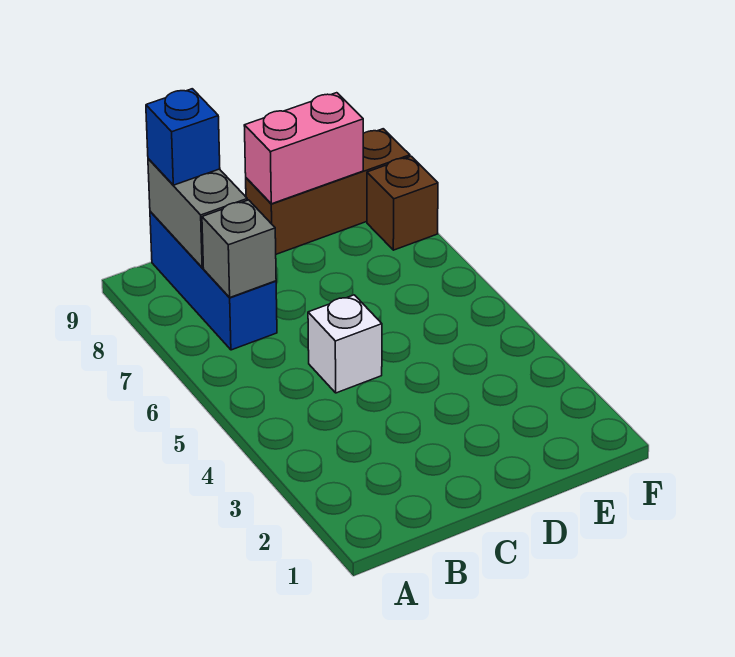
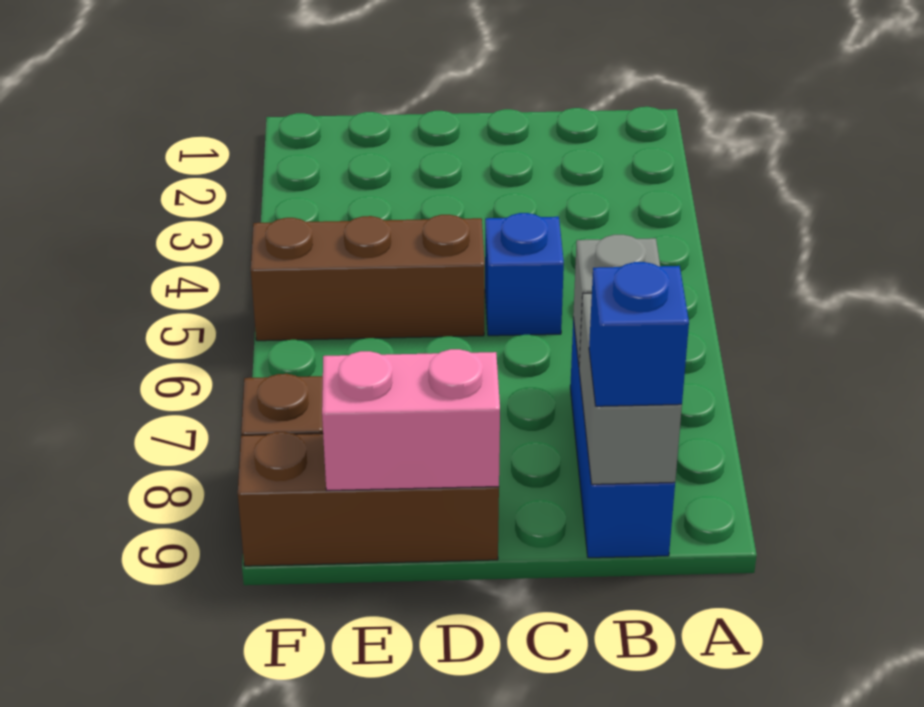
white brick C5 level 1 -> blue brick C5 level 1
none -> brown brick D5:F5 level 1

